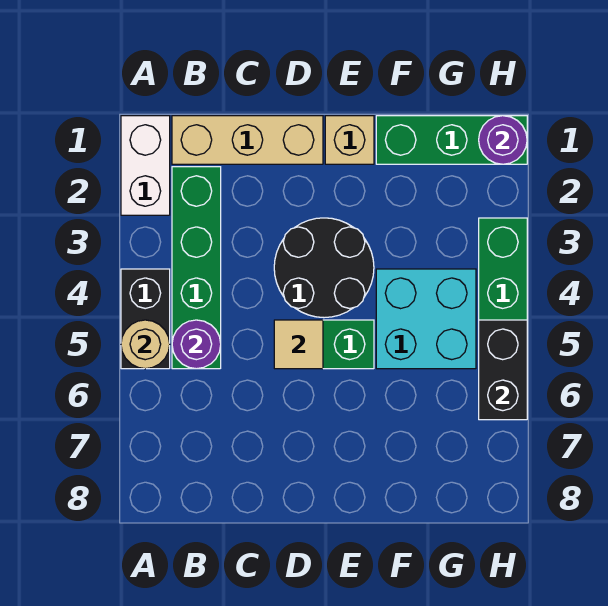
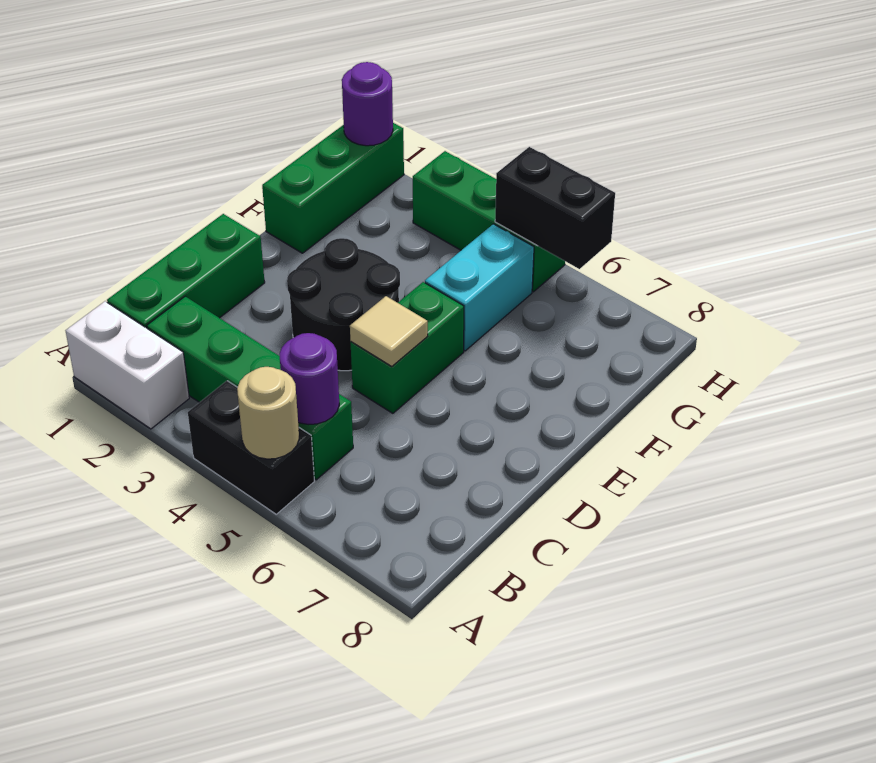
tan brick B1:D1 level 1 -> green brick B1:D1 level 1
tan brick E1 level 1 -> none
cyan brick F4:G5 level 1 -> cyan brick F5:G5 level 1

